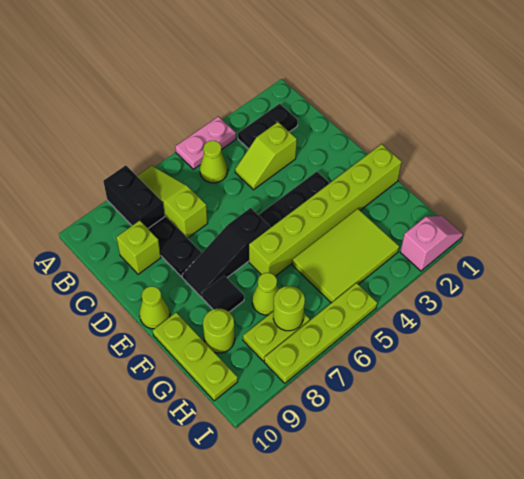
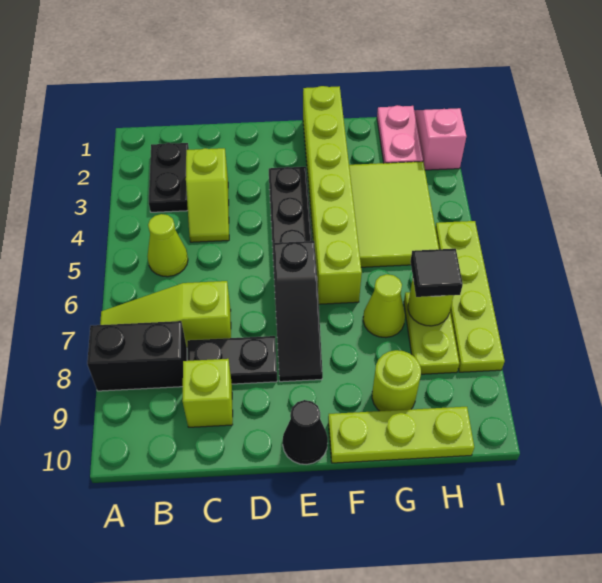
pink plate A4:A5 level 1 -> pink plate H1:H2 level 1
lime cone E10 level 1 -> black cone E10 level 1
black tile F8 level 1 -> black tile H7 level 3

